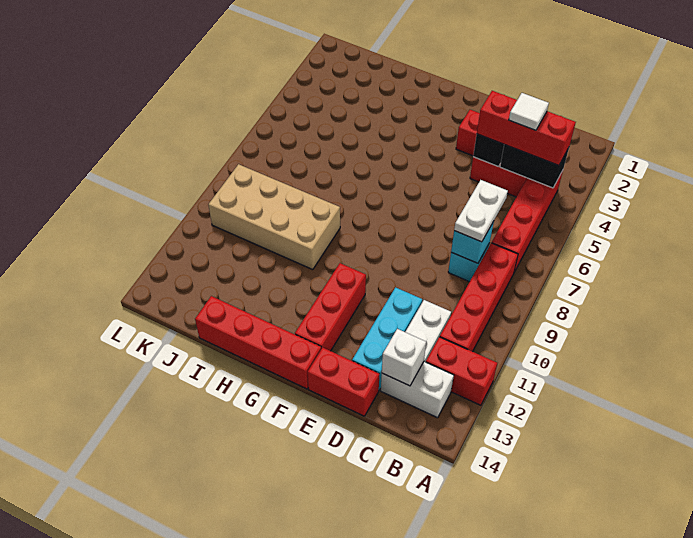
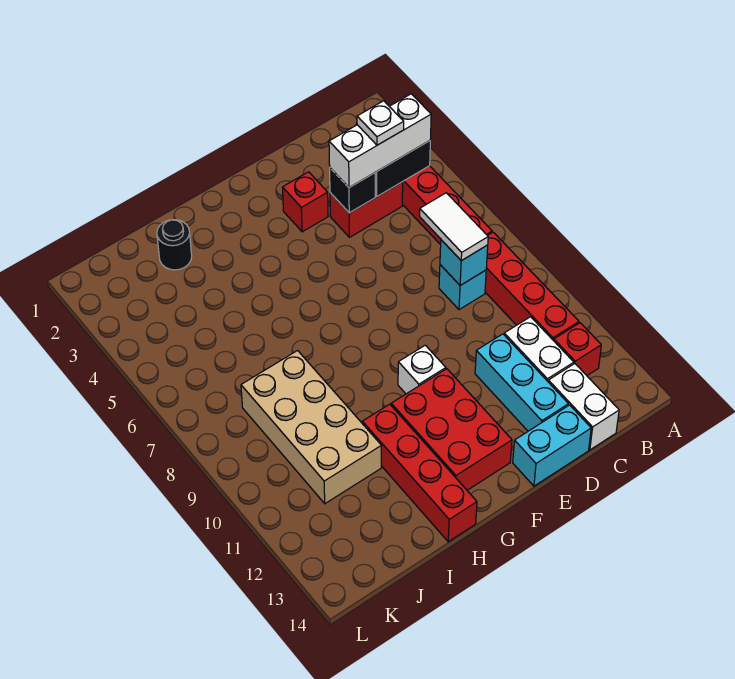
red brick A12:B12 level 1 -> red brick B12 level 1
red brick B4:D4 level 3 -> white brick B4:D4 level 3
white brick B13:C13 level 1 -> white brick C13:C14 level 1
white tile C4 level 4 -> white plate C4 level 4
white plate C7:C8 level 3 -> white tile C7:C8 level 3
white brick C13 level 2 -> white brick F10 level 1
red brick D14:E14 level 1 -> cyan brick D14:E14 level 1
red brick F11:F13 level 1 -> red brick F11:G13 level 1
red brick F14:I14 level 1 -> red brick H11:H14 level 1
tan brick H9:K10 level 1 -> tan brick I8:J11 level 1
none -> black round brick I2 level 1

